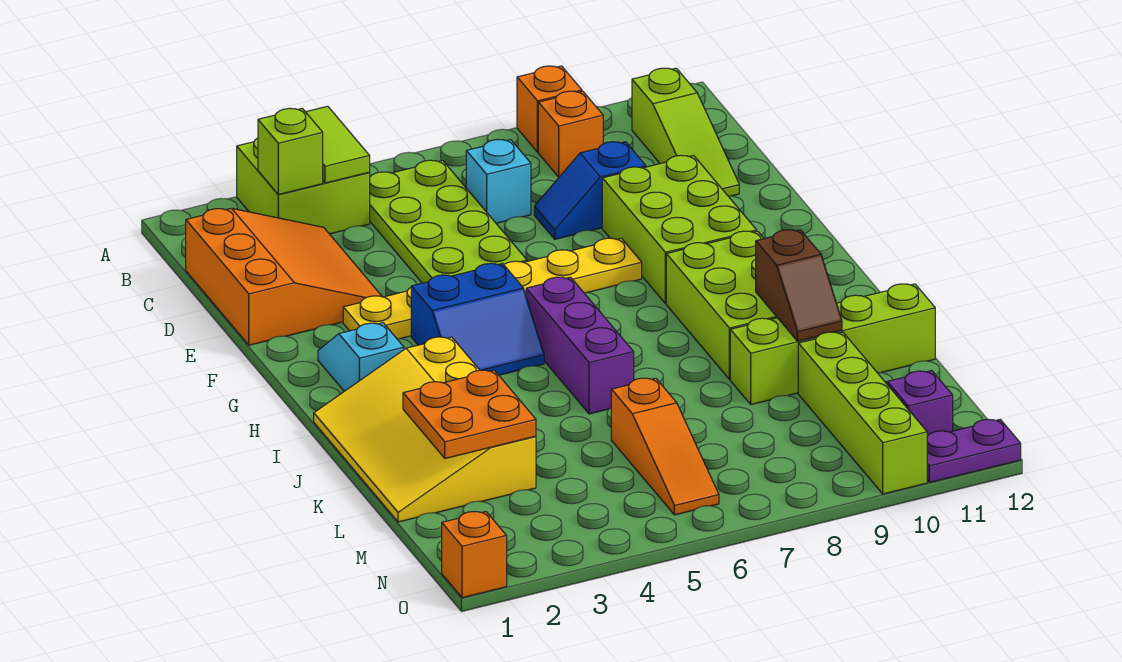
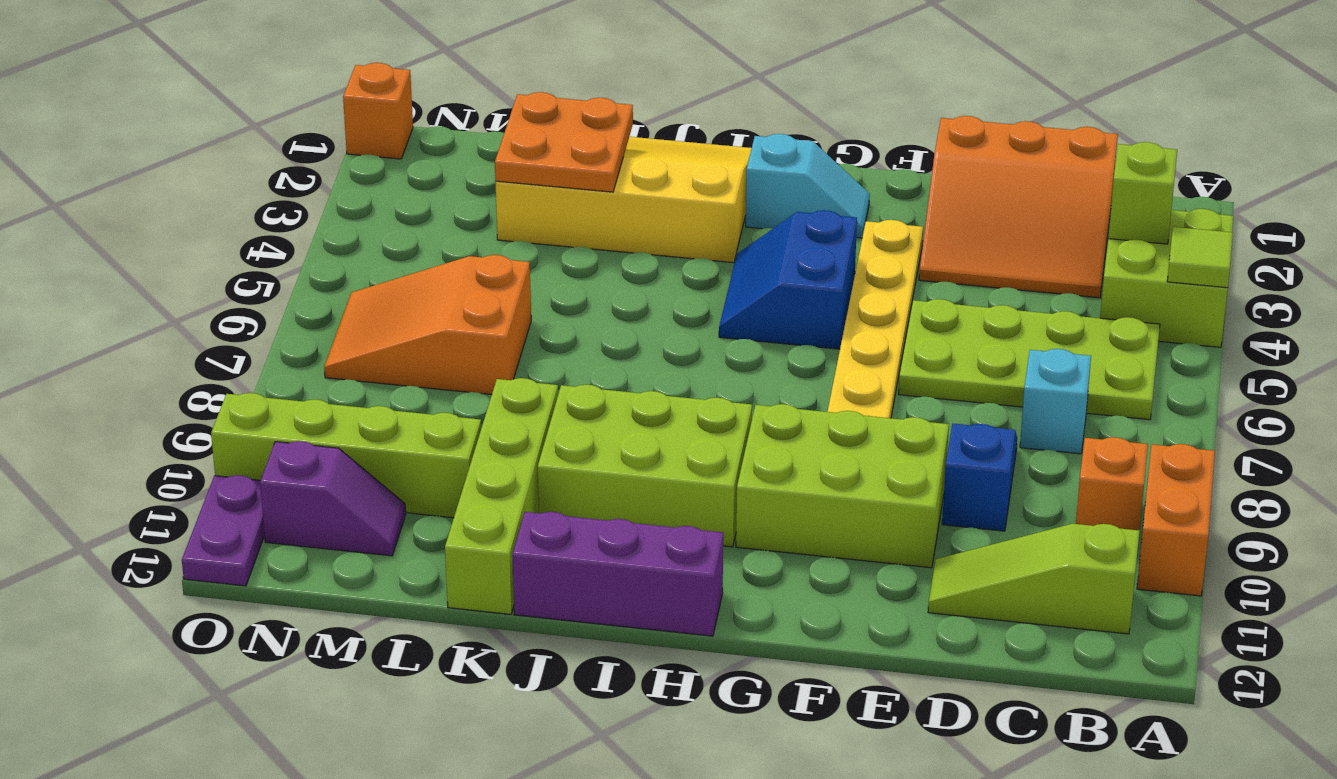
lime tile A4:B4 level 2 -> lime tile A4 level 2
orange brick A9 level 1 -> orange brick A9:A10 level 1
purple brick H6:J6 level 1 -> purple brick H12:J12 level 1
brown slope J10:K10 level 2 top J -> none
orange slope L6:N6 level 1 top L -> orange slope L6:N7 level 1 top L

